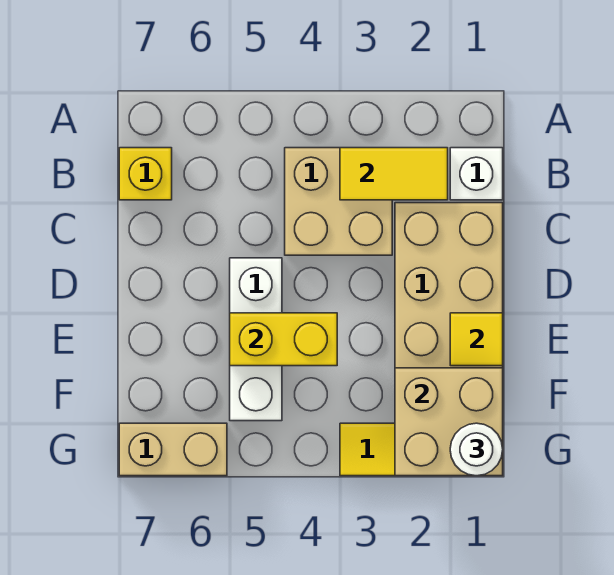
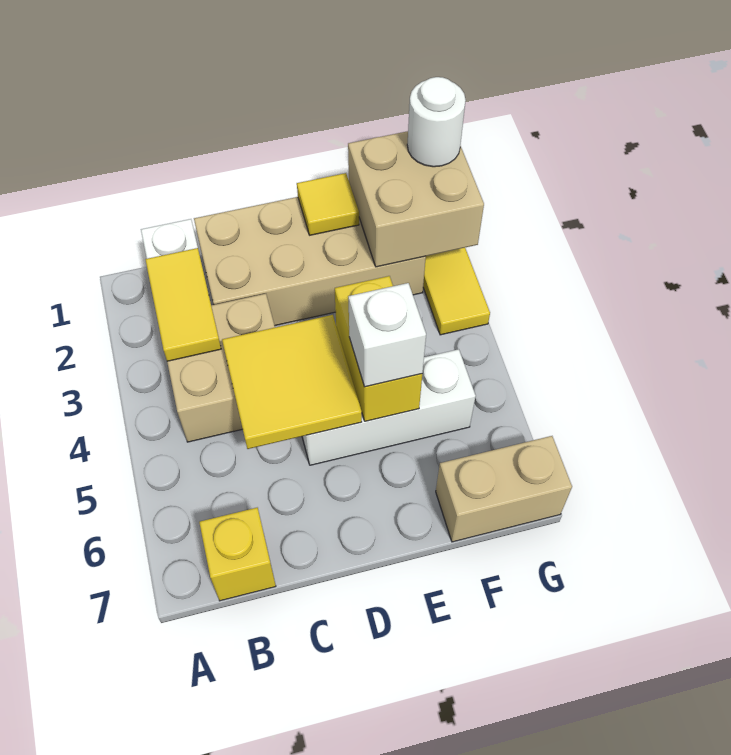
none -> yellow tile C4:D5 level 2
none -> white brick E5 level 3
tan brick G6:G7 level 1 -> tan brick F7:G7 level 1

